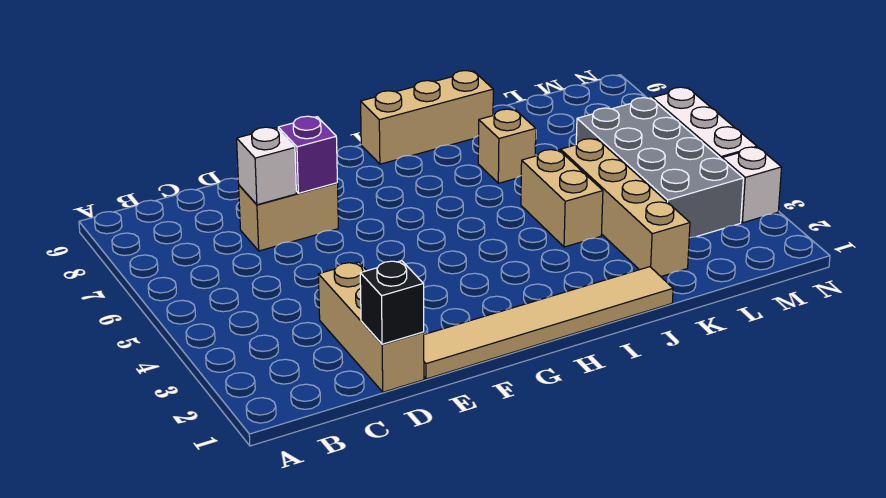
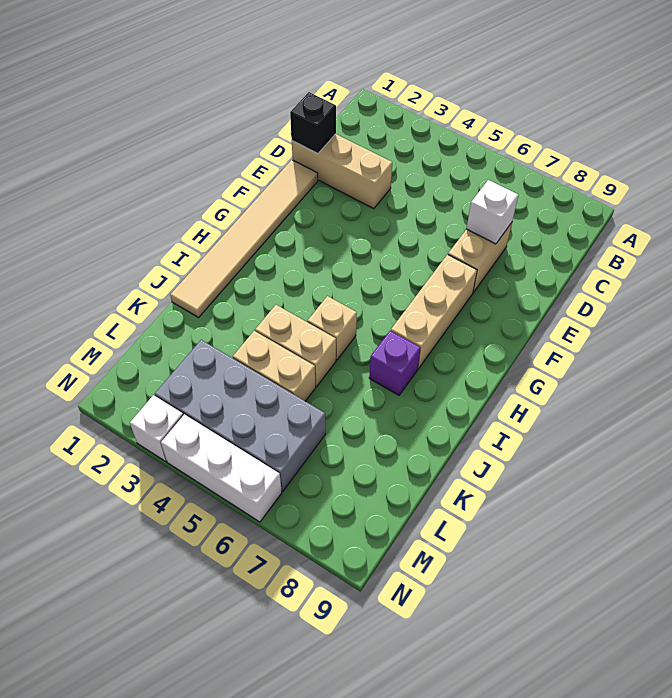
purple brick E7 level 2 -> purple brick I7 level 1
tan brick H9:J9 level 1 -> tan brick F7:H7 level 1
tan brick J7 level 1 -> tan brick I5 level 1
tan brick K2:K5 level 1 -> tan brick K4:K5 level 1

